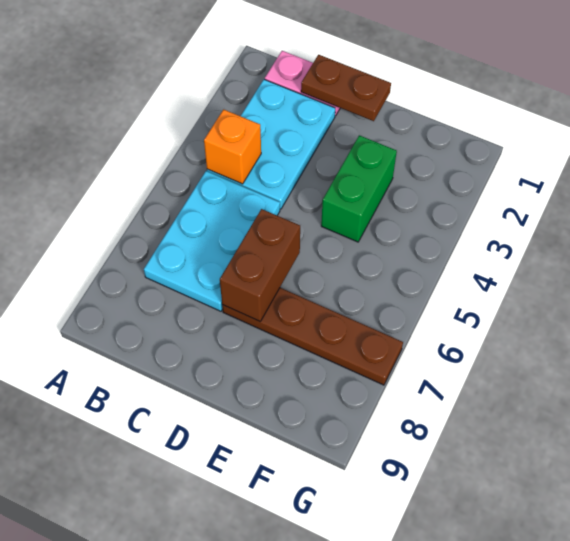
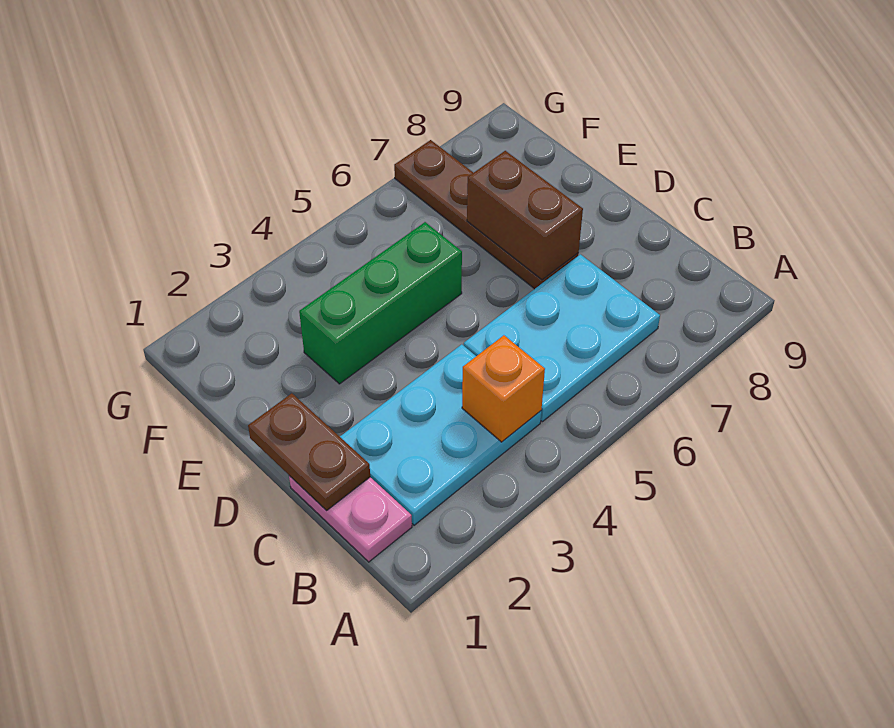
brown brick D6:D7 level 2 -> brown brick D7:E7 level 2
green brick E3:E4 level 1 -> green brick E3:E5 level 1

